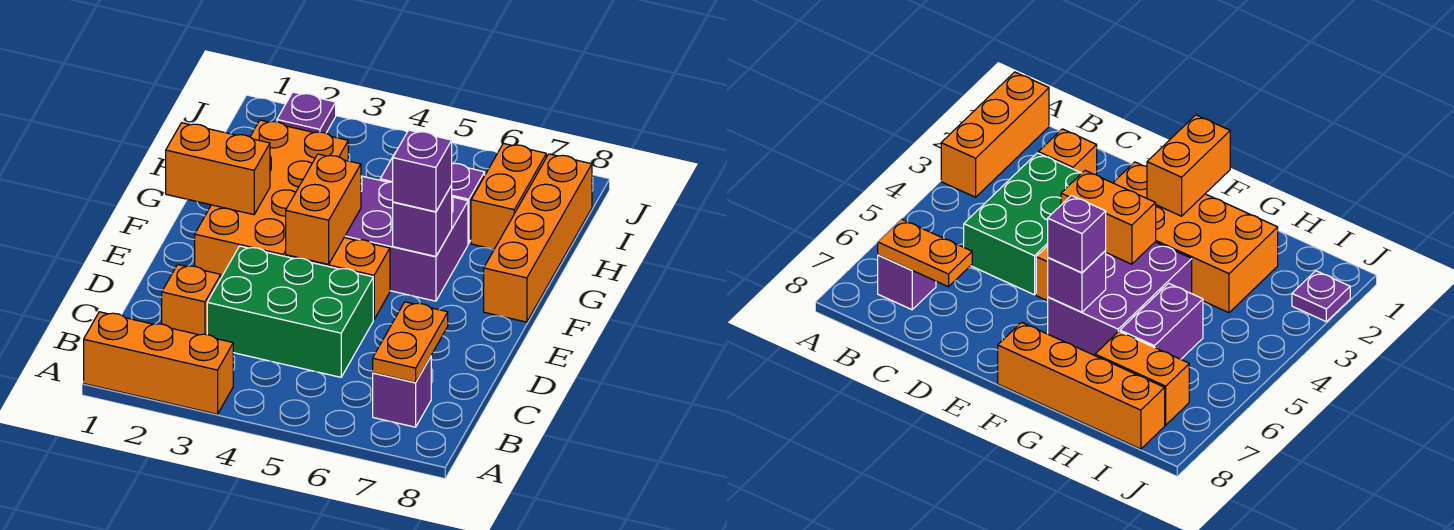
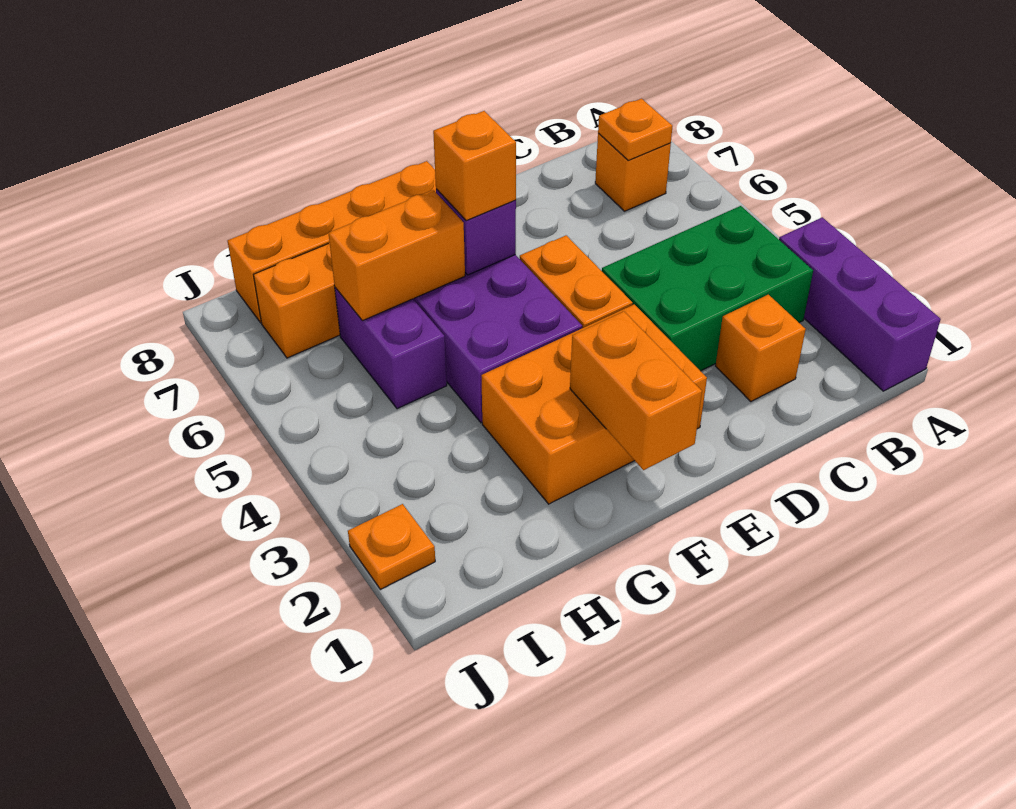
orange brick A1:A3 level 1 -> purple brick A1:A3 level 1
purple brick B7 level 1 -> orange brick B7 level 1
orange plate B7:C7 level 2 -> orange plate B7 level 2
green brick C3:D5 level 1 -> green brick B3:D4 level 1
orange brick E2:H3 level 1 -> orange brick E2:G3 level 1
orange brick E4:F4 level 2 -> orange brick G6:H6 level 2
purple brick F6 level 3 -> orange brick F6 level 3
purple plate J2 level 1 -> orange plate J2 level 1

